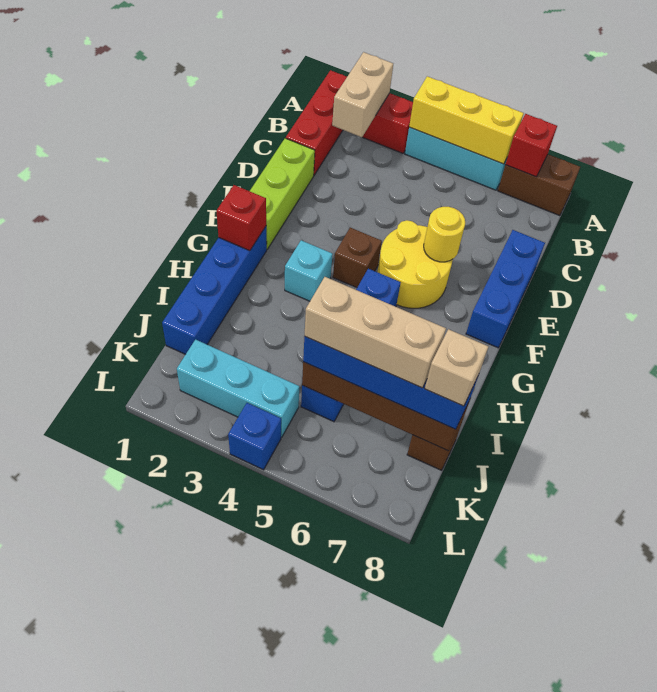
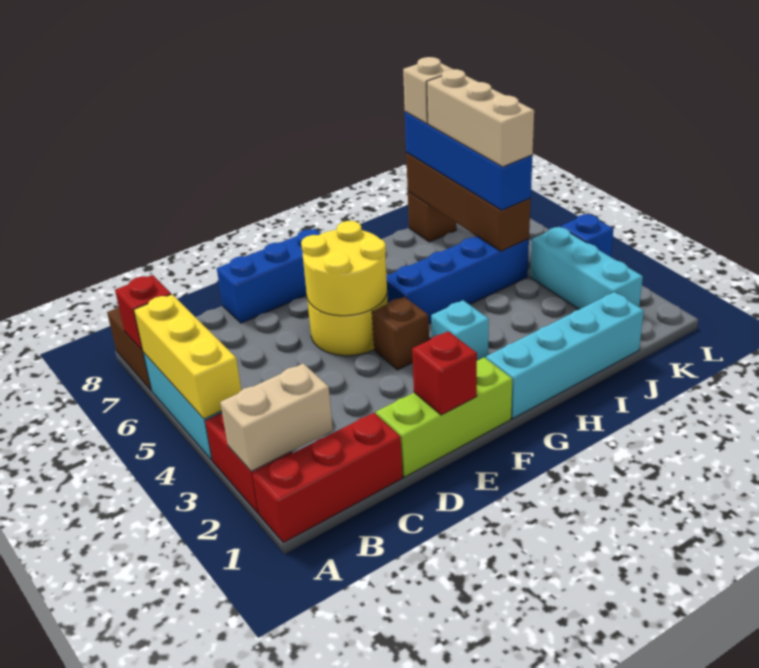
yellow round brick E6 level 2 -> yellow round brick E5:F6 level 2
blue brick G1:J1 level 1 -> cyan brick G1:J1 level 1
red brick G1 level 2 -> red brick E1 level 2

